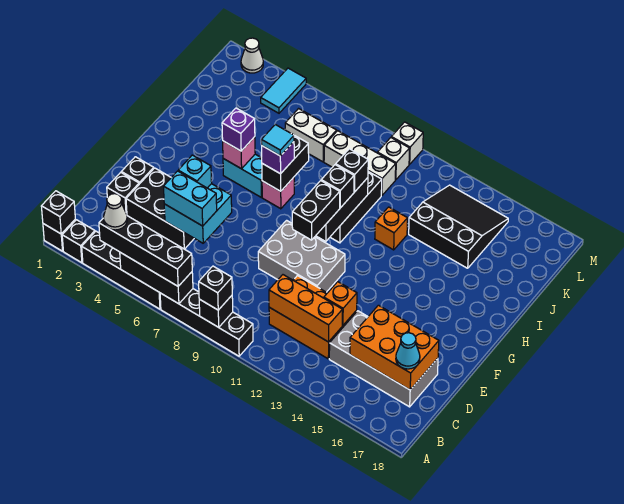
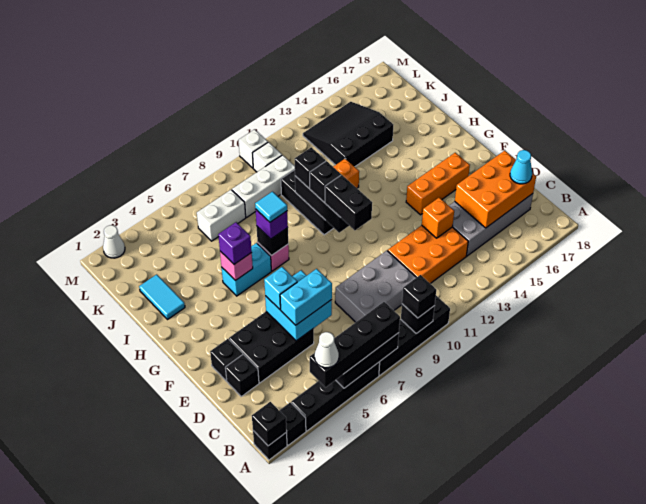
orange brick C11:C13 level 2 -> orange brick F14:F16 level 1
grey brick E9:F11 level 1 -> grey brick C8:D10 level 1
black brick H7:I7 level 2 -> black brick H7 level 2
cyan tile L4:M4 level 1 -> cyan tile I2:J2 level 1

